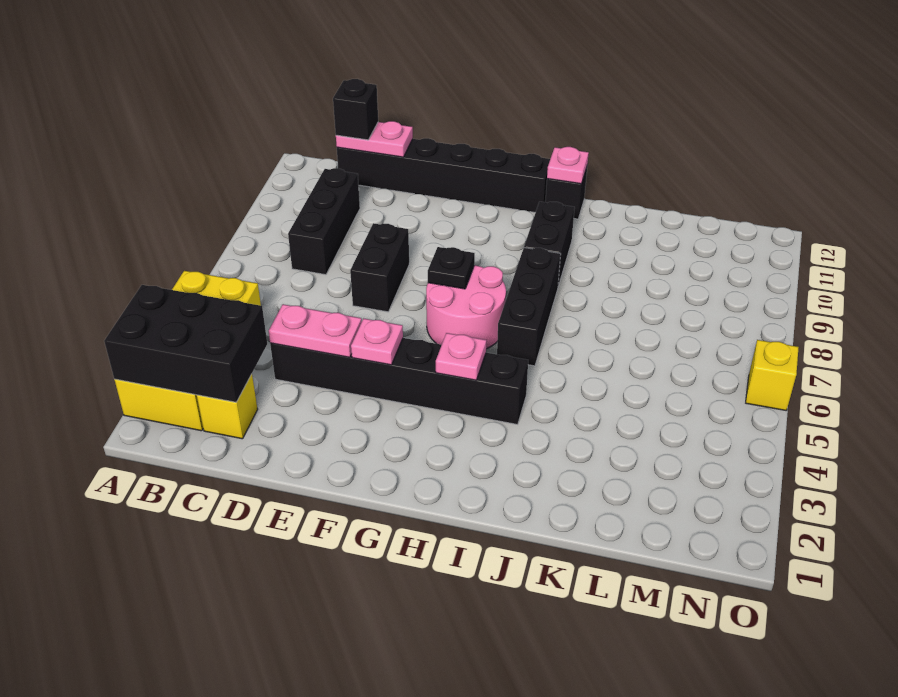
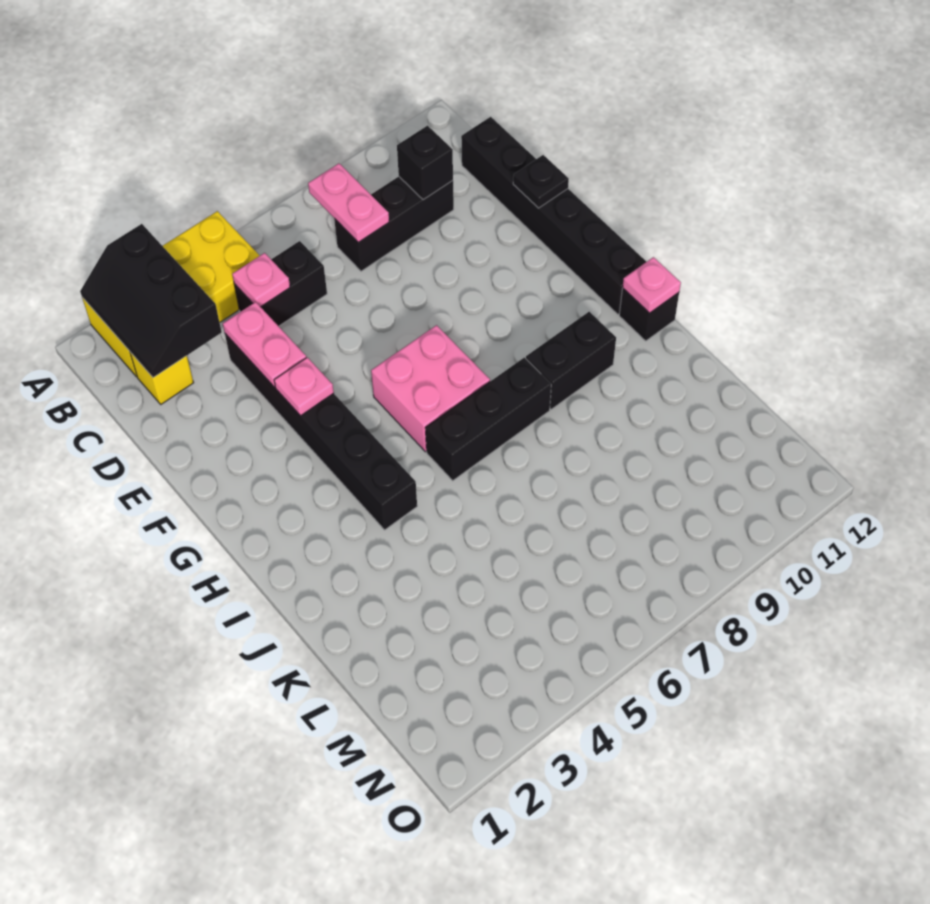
black brick A2:C3 level 2 -> black slope A2:C3 level 2 top 3
pink plate C12:D12 level 2 -> pink plate B8:C8 level 2
black brick C12 level 3 -> black brick C10 level 2
black brick E7:E8 level 1 -> black brick C5:C6 level 1
pink round brick G6:H7 level 1 -> pink brick G6:H7 level 1
black plate G7 level 2 -> black plate E12 level 2
pink plate H4 level 2 -> pink plate C5 level 2
yellow brick O6 level 1 -> none

